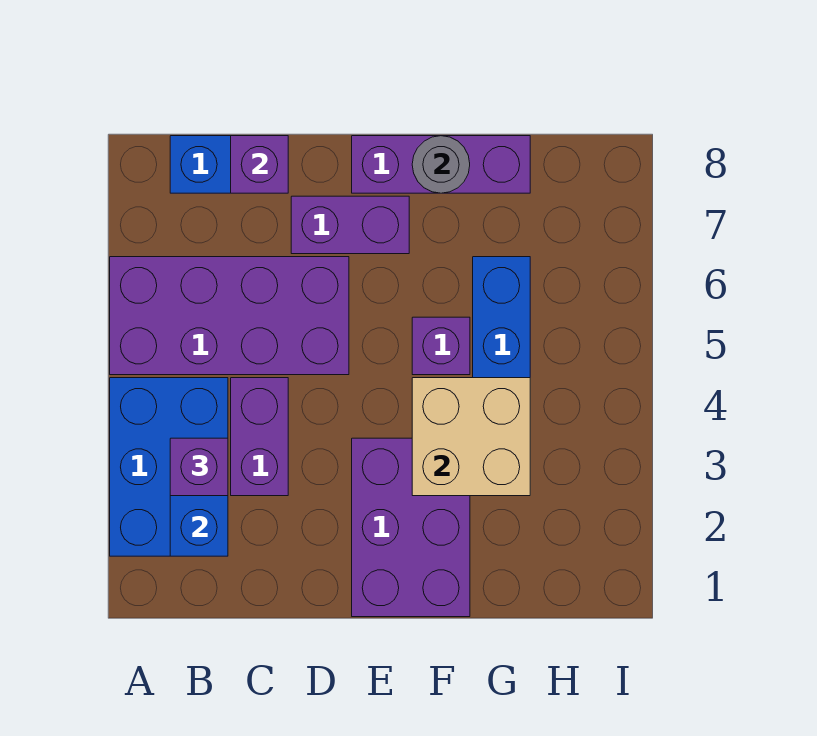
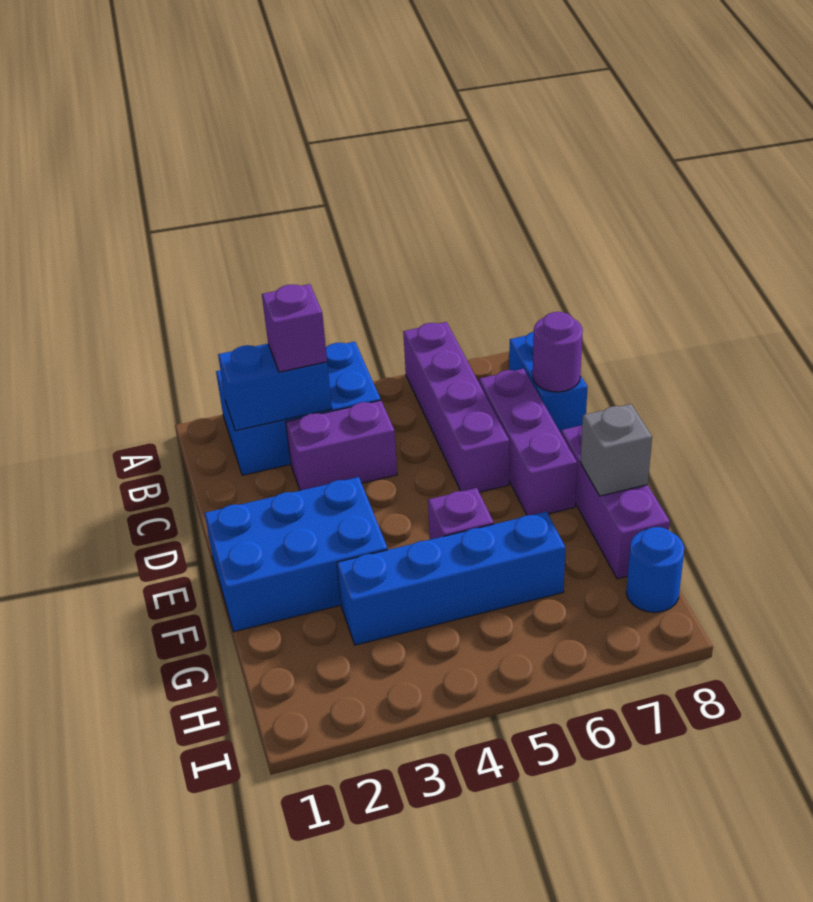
purple brick A5:D6 level 1 -> purple brick A6:D6 level 1
purple brick C8 level 2 -> purple round brick C8 level 2
purple brick D7:E7 level 1 -> purple brick C7:E7 level 1
purple brick E1:F3 level 1 -> blue brick E1:F3 level 1
tan brick F3:G4 level 2 -> none
grey round brick F8 level 2 -> grey brick F8 level 2
none -> blue round brick H8 level 1

